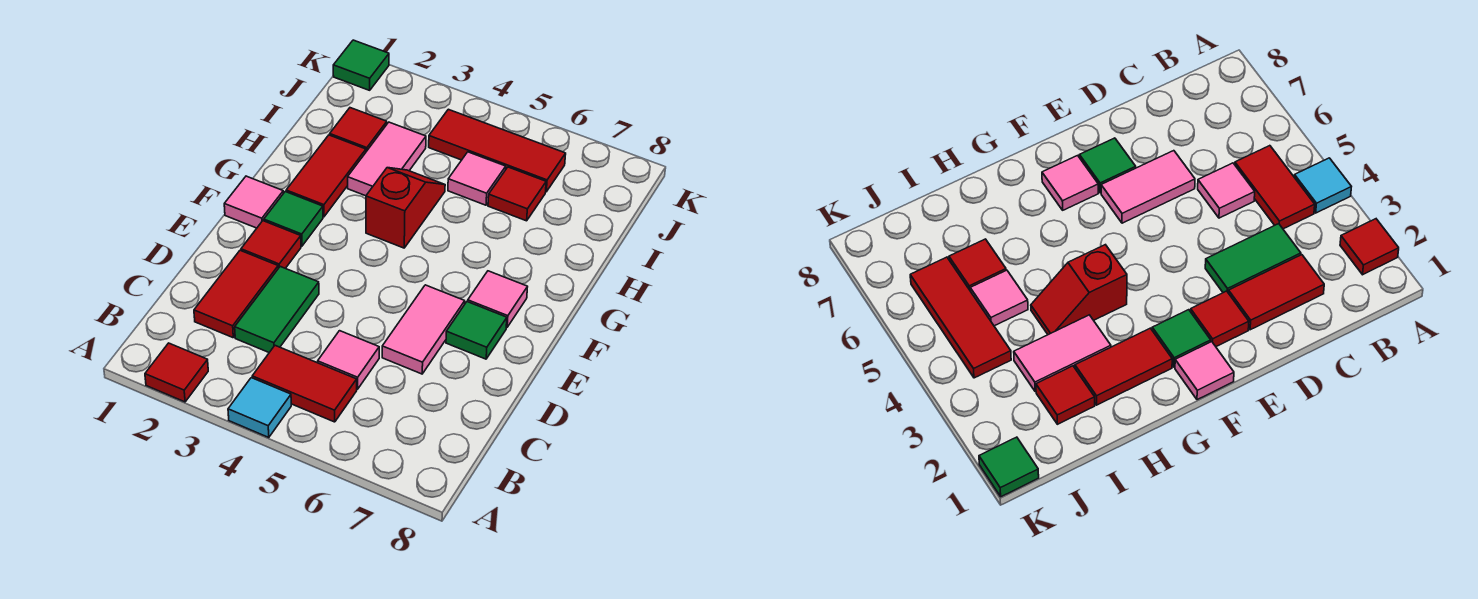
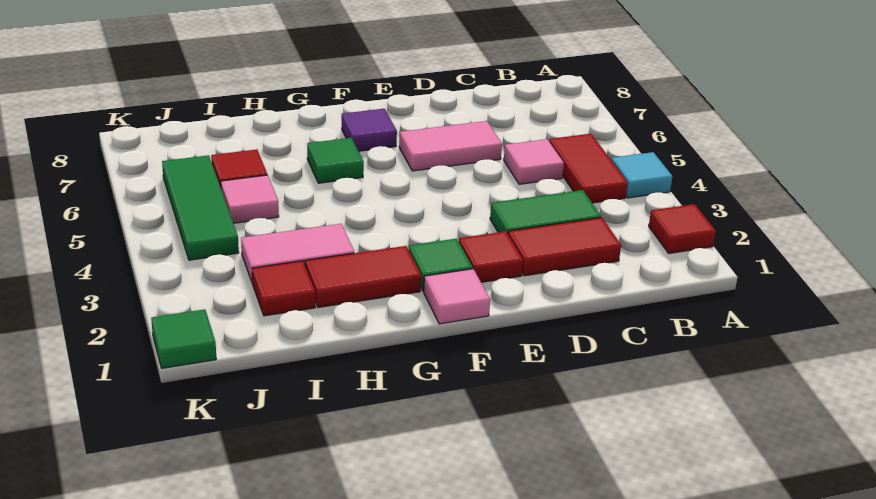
green tile E7 level 1 -> green tile G6 level 1
pink tile F7 level 1 -> purple tile F7 level 1
red slope G4:H4 level 1 top G -> none
red tile J4:J6 level 1 -> green tile J4:J6 level 1

